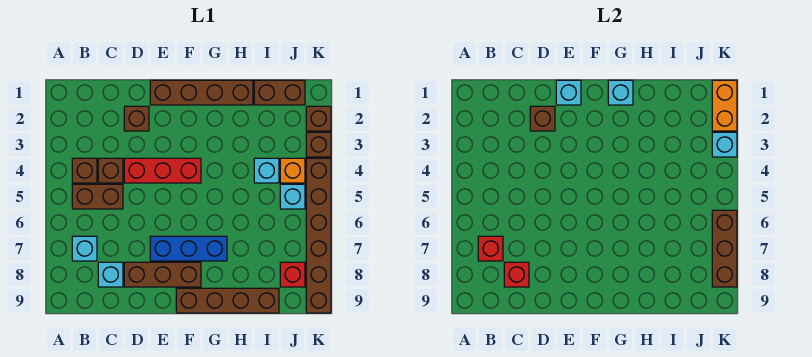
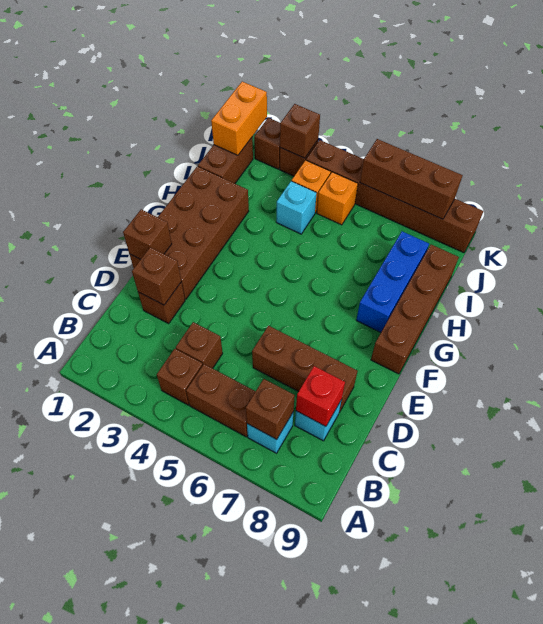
brown brick B5:C5 level 1 -> brown brick B5:B6 level 1
red brick B7 level 2 -> brown brick B7 level 2
red brick D4:F4 level 1 -> none
brown brick D8:F8 level 1 -> brown brick D6:D8 level 1
brown brick E1:H1 level 1 -> brown brick E1:H2 level 1
cyan brick E1 level 2 -> brown brick E1 level 2
blue brick E7:G7 level 1 -> blue brick G8:I8 level 1
cyan brick G1 level 2 -> none
cyan brick J5 level 1 -> orange brick J5 level 1
red brick J8 level 1 -> none
orange brick K1:K2 level 2 -> orange brick J1:K1 level 2
cyan brick K3 level 2 -> brown brick K3 level 2

